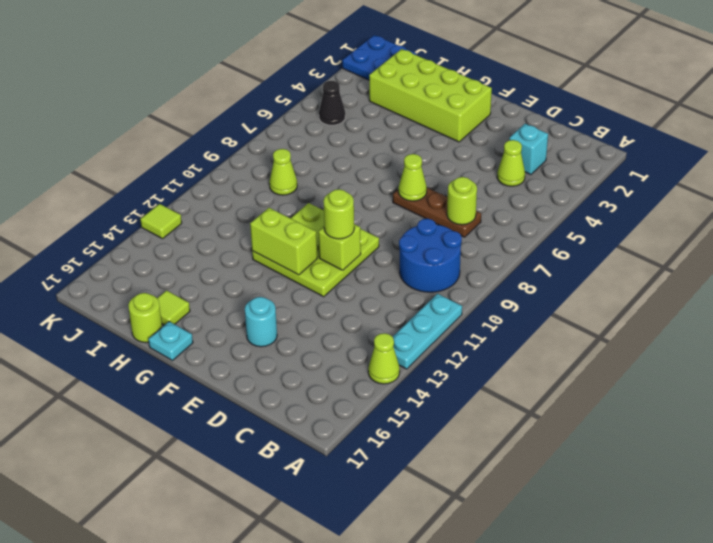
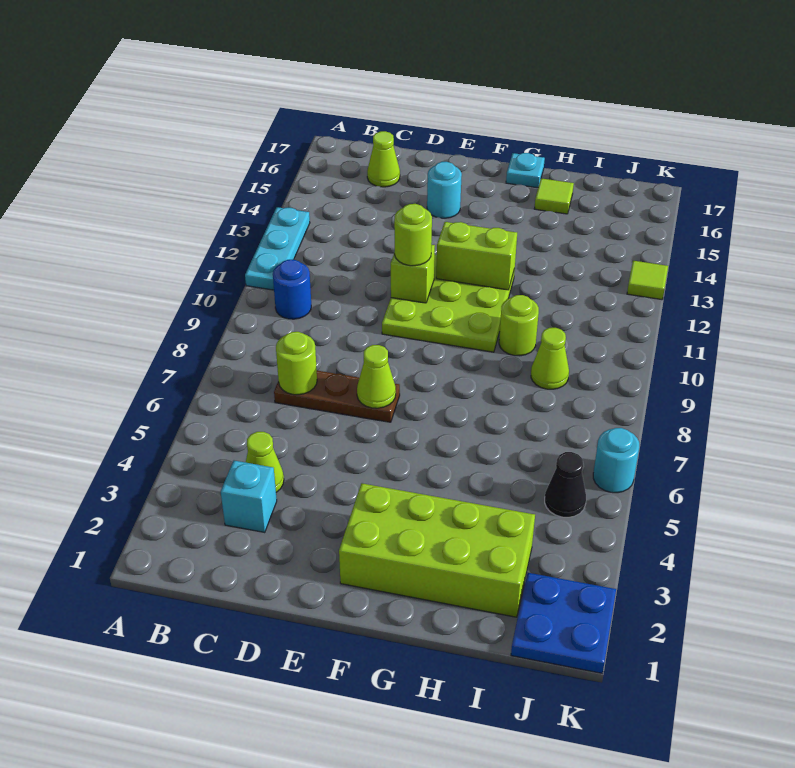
lime cone A14 level 1 -> lime cone C16 level 1
blue round brick B9:C10 level 1 -> blue round brick B10 level 1
lime round brick H17 level 1 -> lime round brick H10 level 1
none -> cyan round brick K6 level 1

